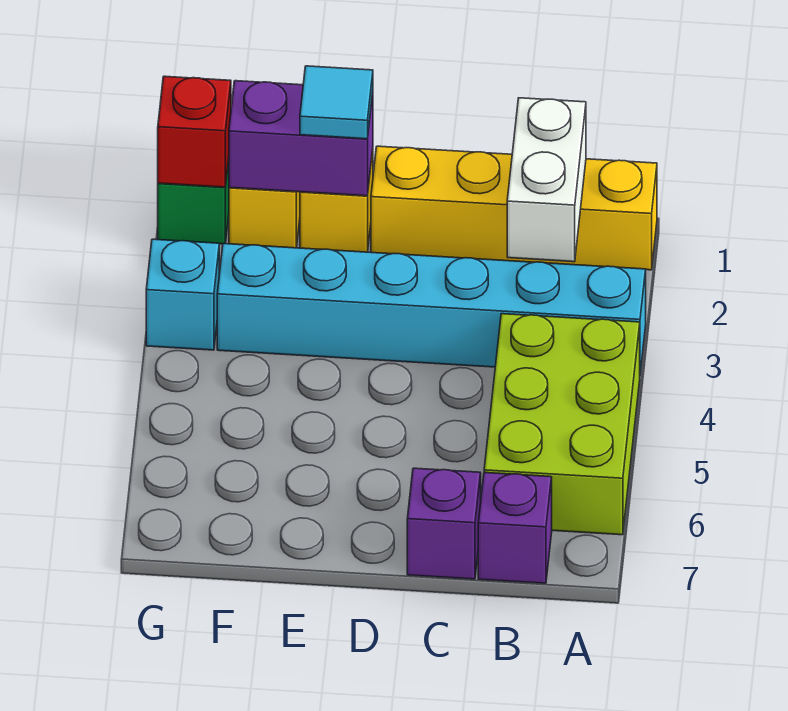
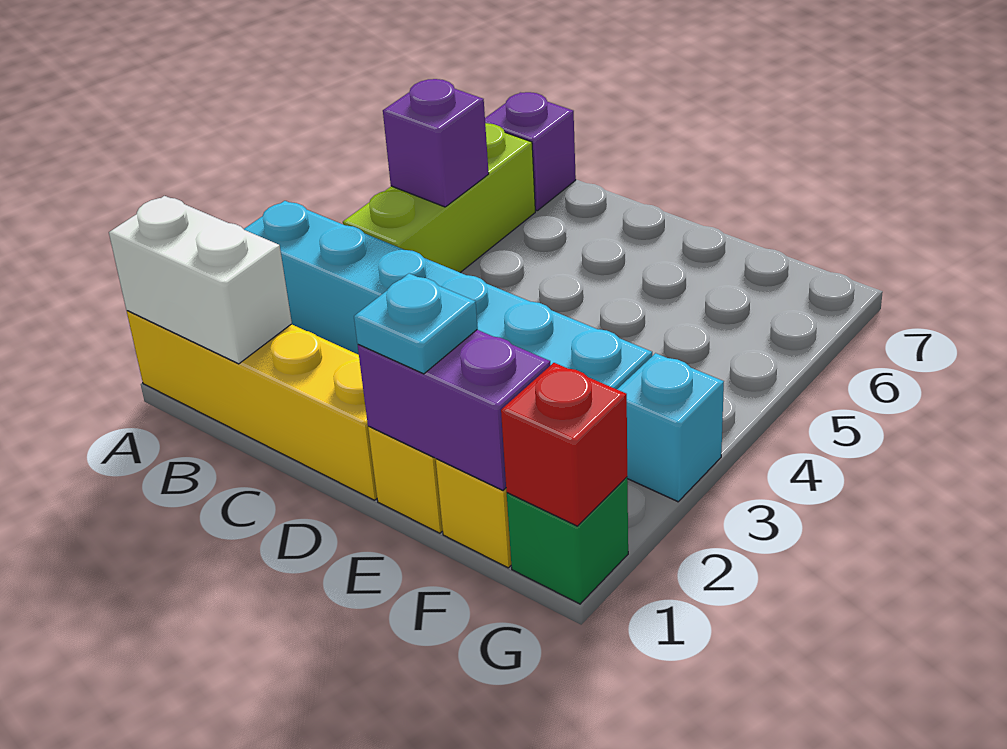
lime brick A4:B6 level 1 -> lime brick B4:B6 level 1
white brick B1:B2 level 2 -> white brick A1:B1 level 2
purple brick C7 level 1 -> purple brick B5 level 2
cyan tile E1 level 3 -> cyan plate E1 level 3

